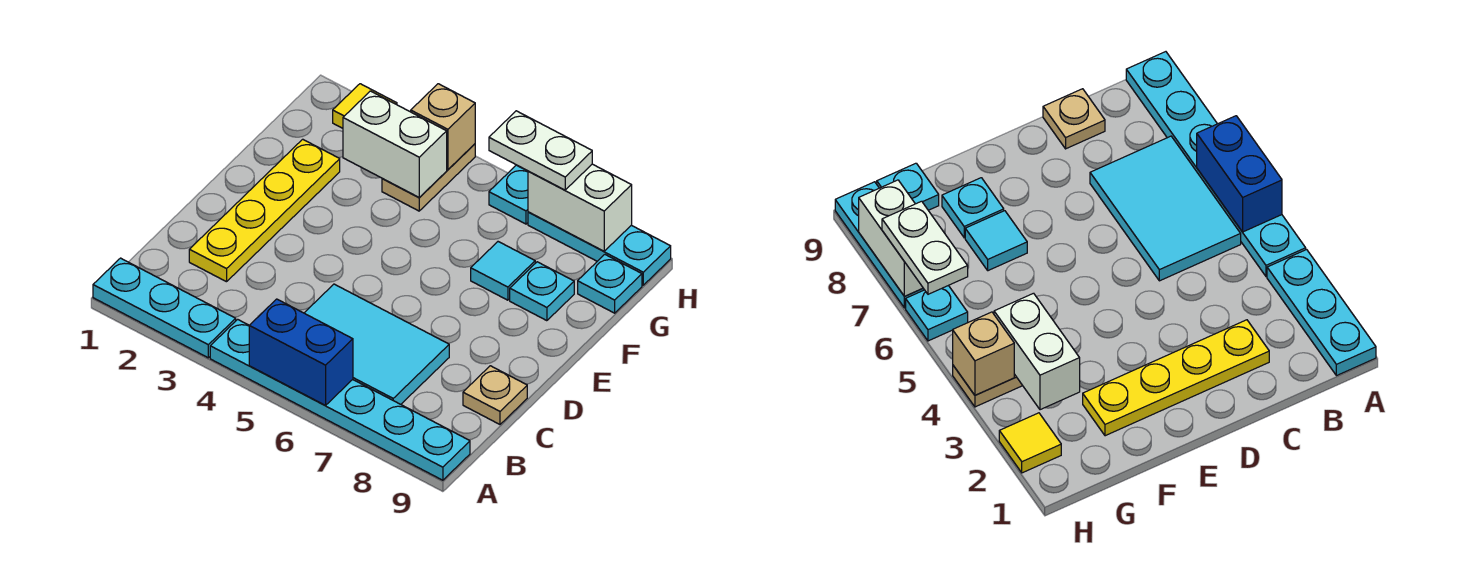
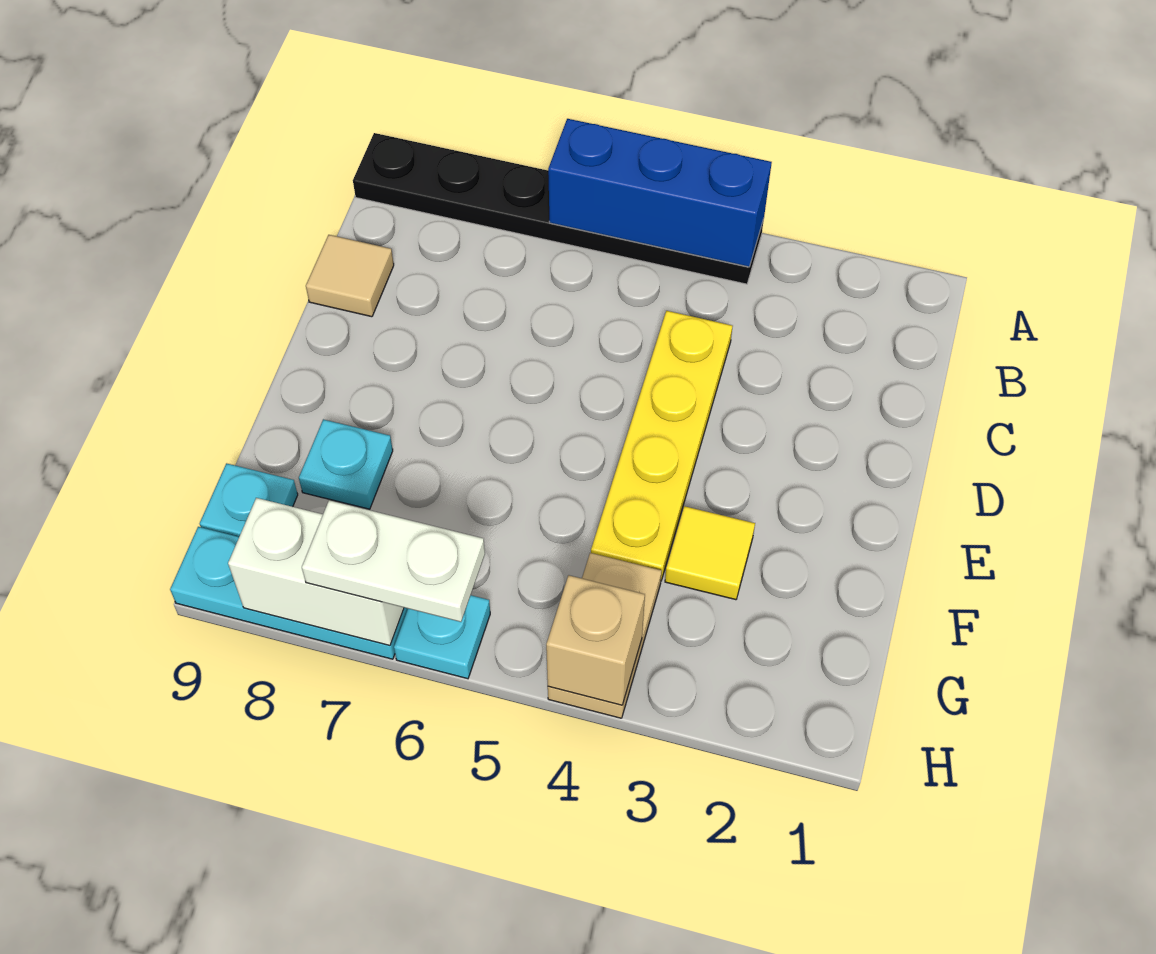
cyan plate A1:A3 level 1 -> none
cyan plate A4:A9 level 1 -> black plate A4:A9 level 1
blue brick A5:A6 level 2 -> blue brick A4:A6 level 2
cyan tile B5:C7 level 1 -> none
yellow plate C2:F2 level 1 -> yellow plate C4:F4 level 1
tan plate C9 level 1 -> tan tile C9 level 1
cyan tile F7 level 1 -> none
white brick G3:G4 level 2 -> none
yellow tile H2 level 1 -> yellow tile F3 level 1

